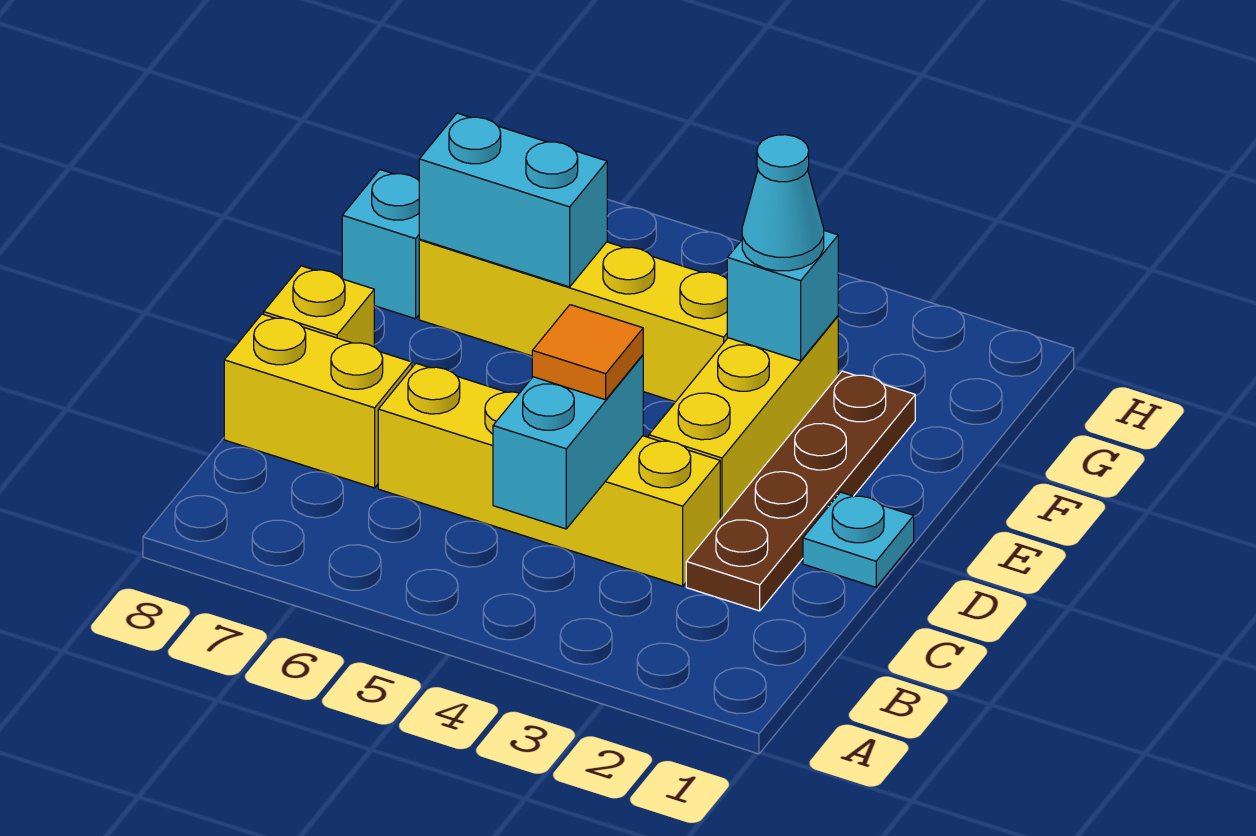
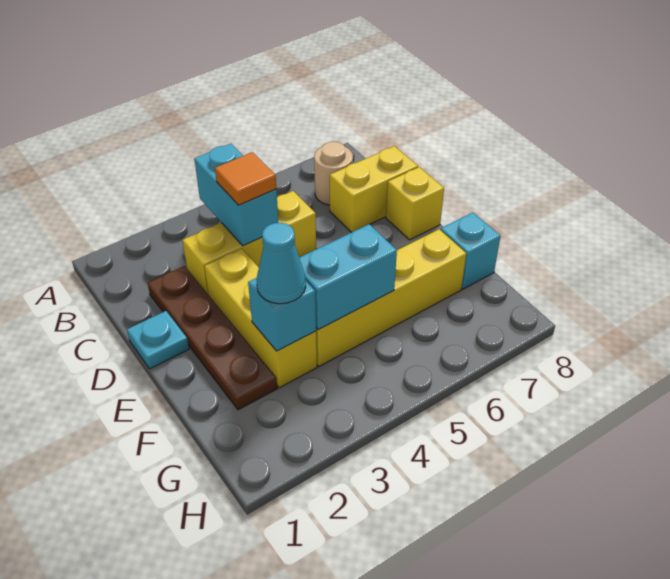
none -> tan round brick B7 level 1
yellow brick C3:C6 level 1 -> yellow brick C3:C5 level 1
cyan brick F6:F7 level 2 -> cyan brick F4:F5 level 2

